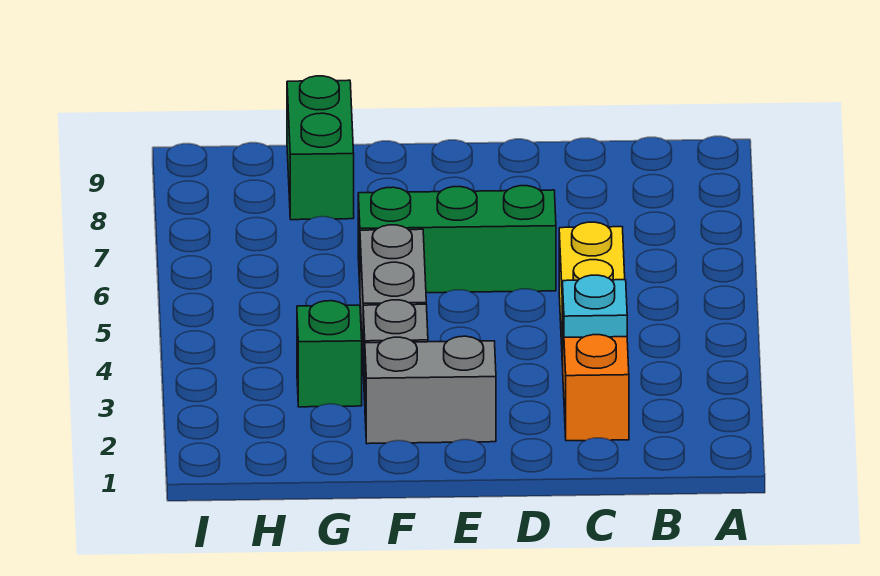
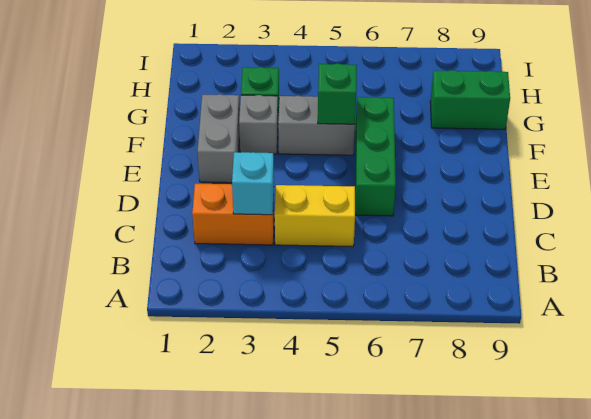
cyan plate C3 level 2 -> cyan brick C3 level 2
none -> green brick F5 level 2

